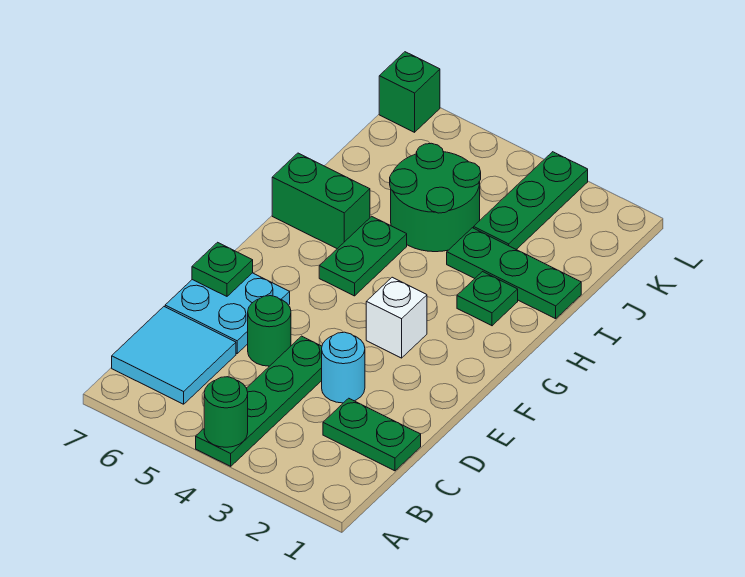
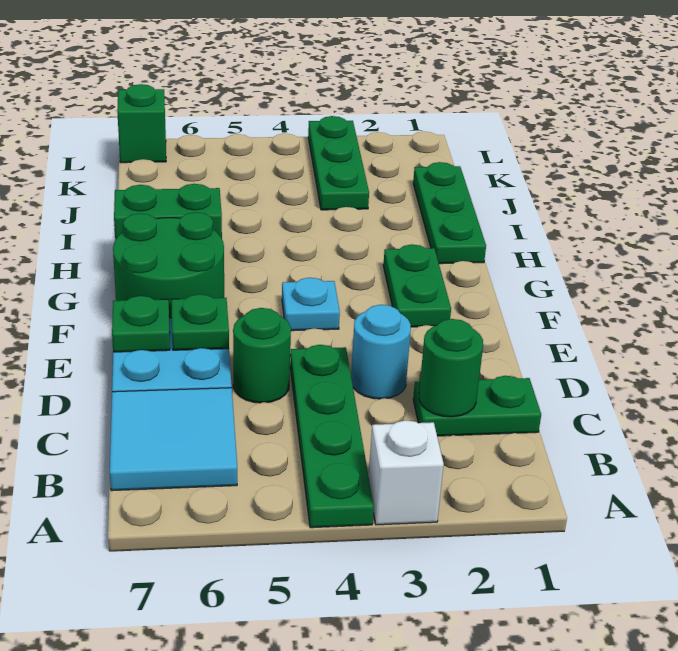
green round brick A4 level 2 -> green round brick C2 level 2
white brick F3 level 1 -> white brick A3 level 1
none -> cyan plate F4 level 1
green plate G5:H5 level 1 -> green plate F2:G2 level 1
green plate H2 level 1 -> green plate E6 level 2
green plate I1:I3 level 1 -> green plate H1:J1 level 1
green round brick I4:J5 level 1 -> green round brick F6:G7 level 1

